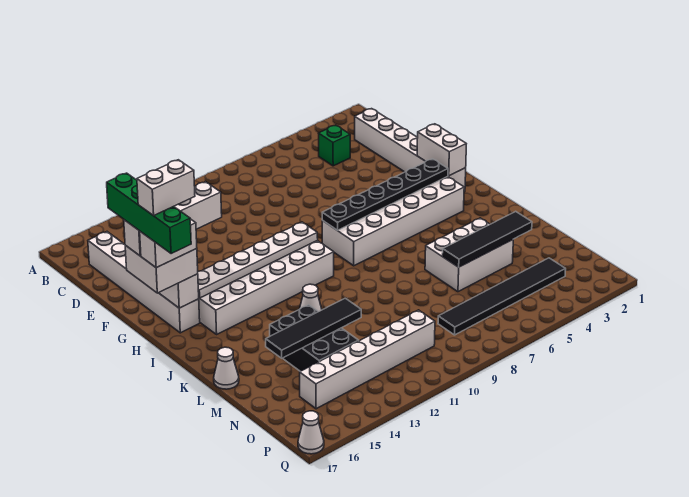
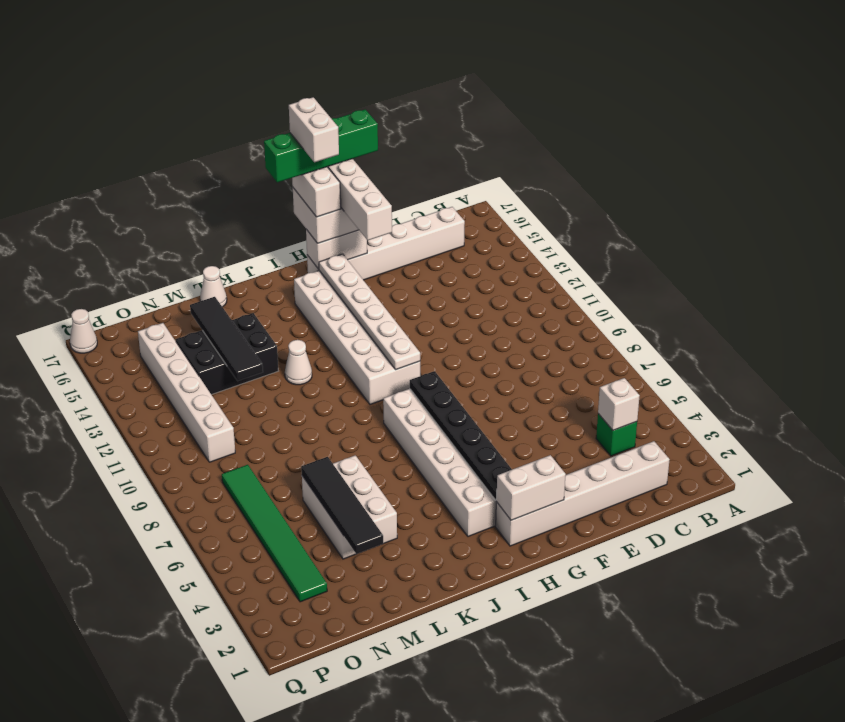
none -> white brick C4 level 2
black tile O3:O8 level 1 -> green tile O3:O8 level 1

